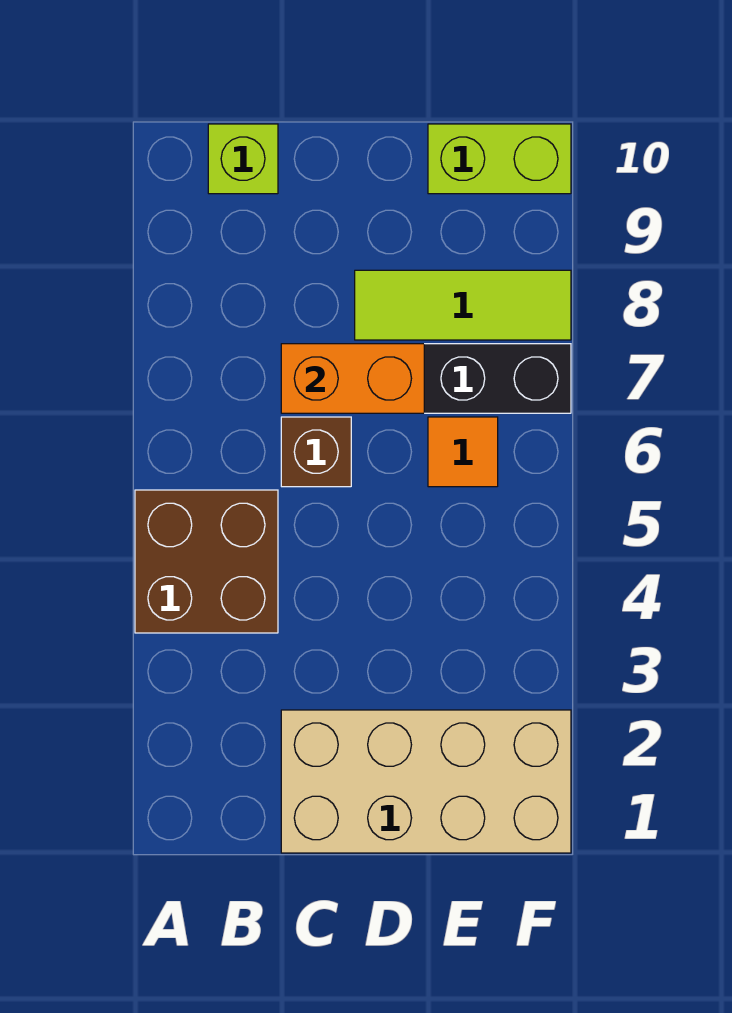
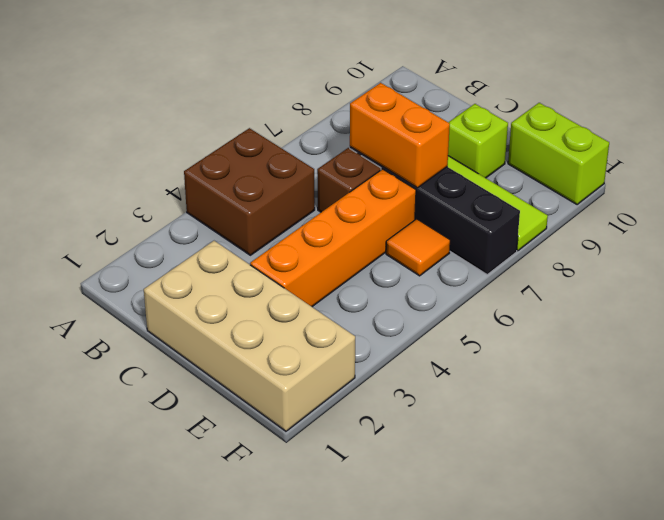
lime brick B10 level 1 -> lime brick D9 level 1
none -> orange brick D3:D6 level 1

